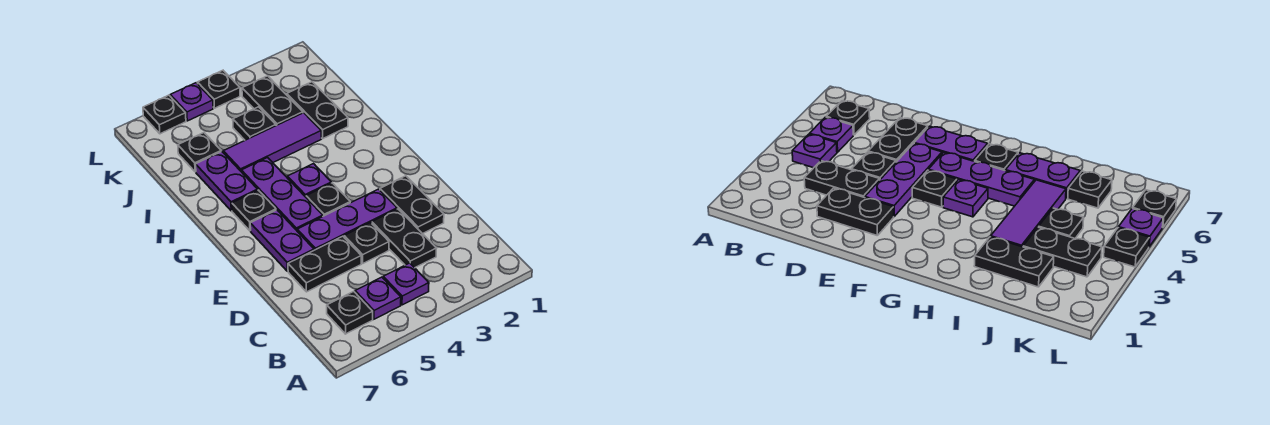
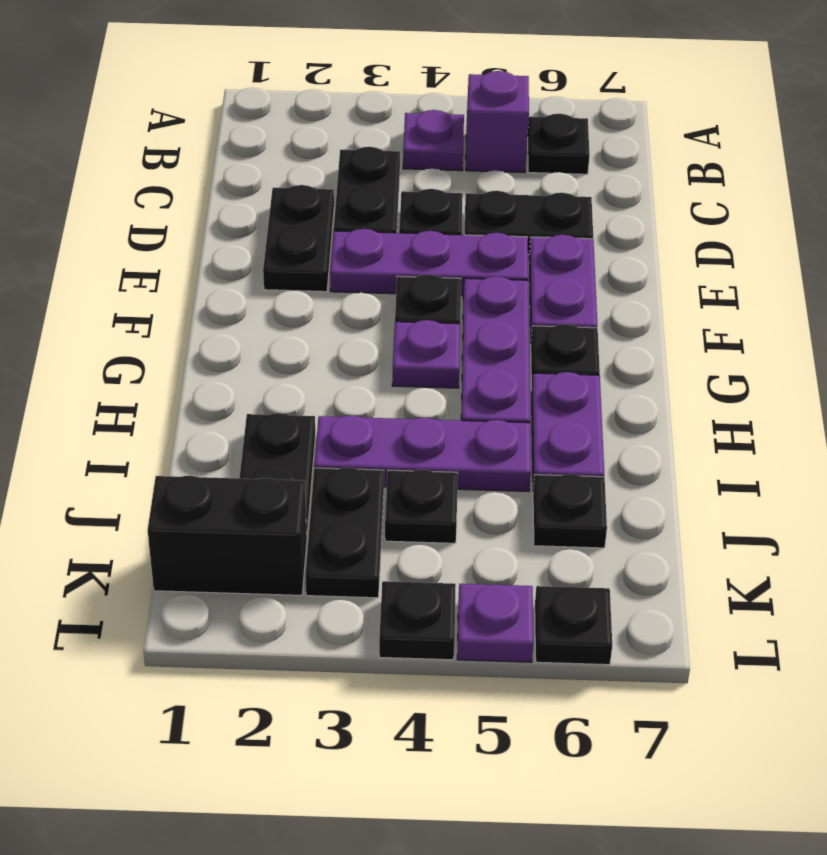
purple plate B5 level 1 -> purple brick B5 level 1
purple tile I3:I5 level 1 -> purple plate I3:I5 level 1
none -> black brick K1:K2 level 1

